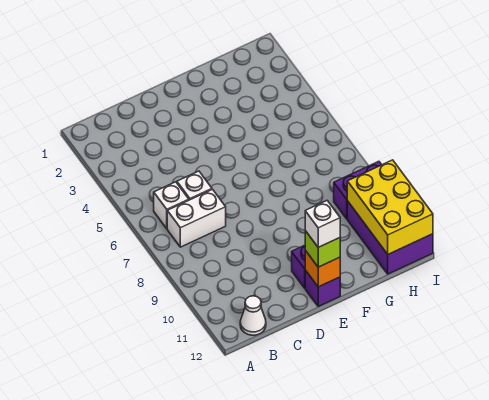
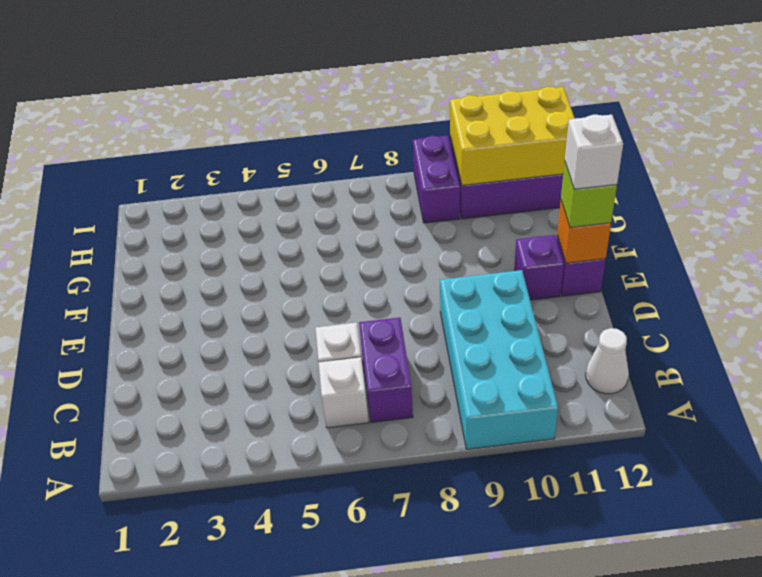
none -> cyan brick A9:D10 level 1
white brick B7:C7 level 1 -> purple brick B7:C7 level 1

